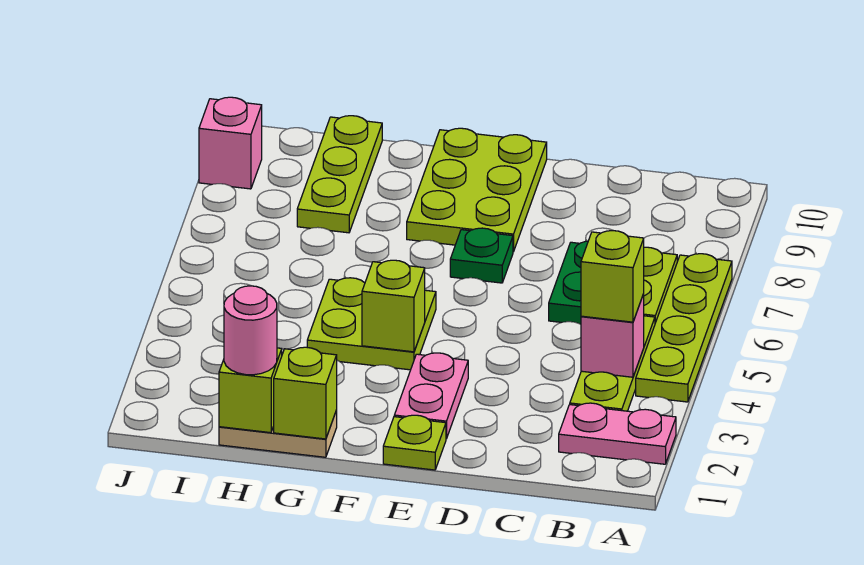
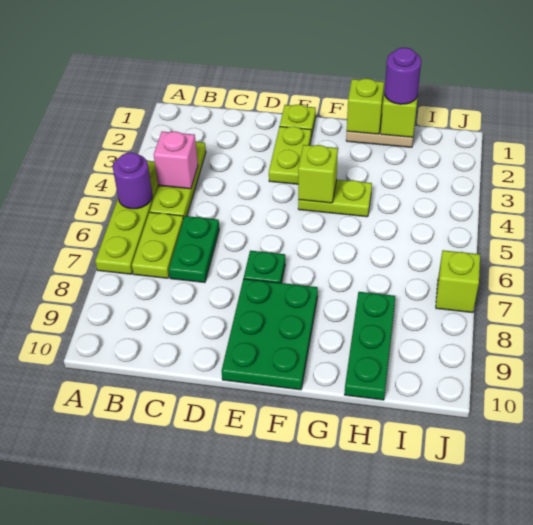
pink plate A2:B2 level 1 -> none
none -> purple round brick A5 level 2
lime brick B4 level 3 -> lime brick J7 level 1
pink plate E2:E3 level 1 -> lime plate E2:E3 level 1
lime plate E8:F10 level 1 -> green plate E8:F10 level 1
lime plate F4:G5 level 1 -> lime plate F4:G4 level 1
pink round brick H1 level 3 -> purple round brick H1 level 3
lime plate H8:H10 level 1 -> green plate H8:H10 level 1
pink brick J9 level 1 -> none

